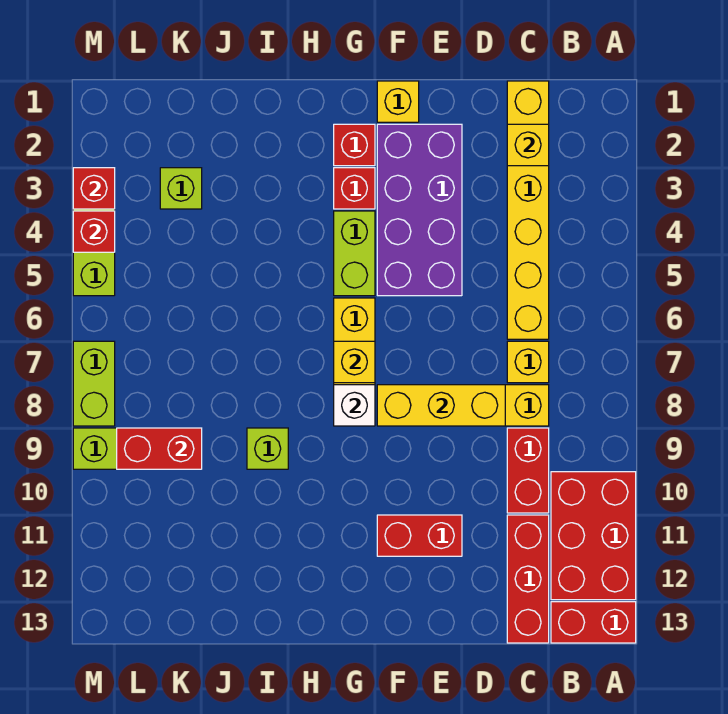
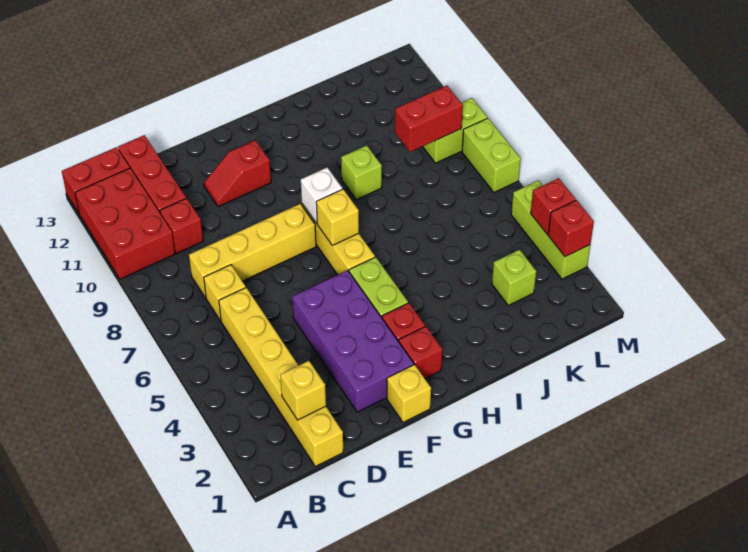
red brick C9:C10 level 1 -> red brick C10 level 1
yellow brick D8:F8 level 2 -> none
red brick E11:F11 level 1 -> red slope E11:F11 level 1 top F

